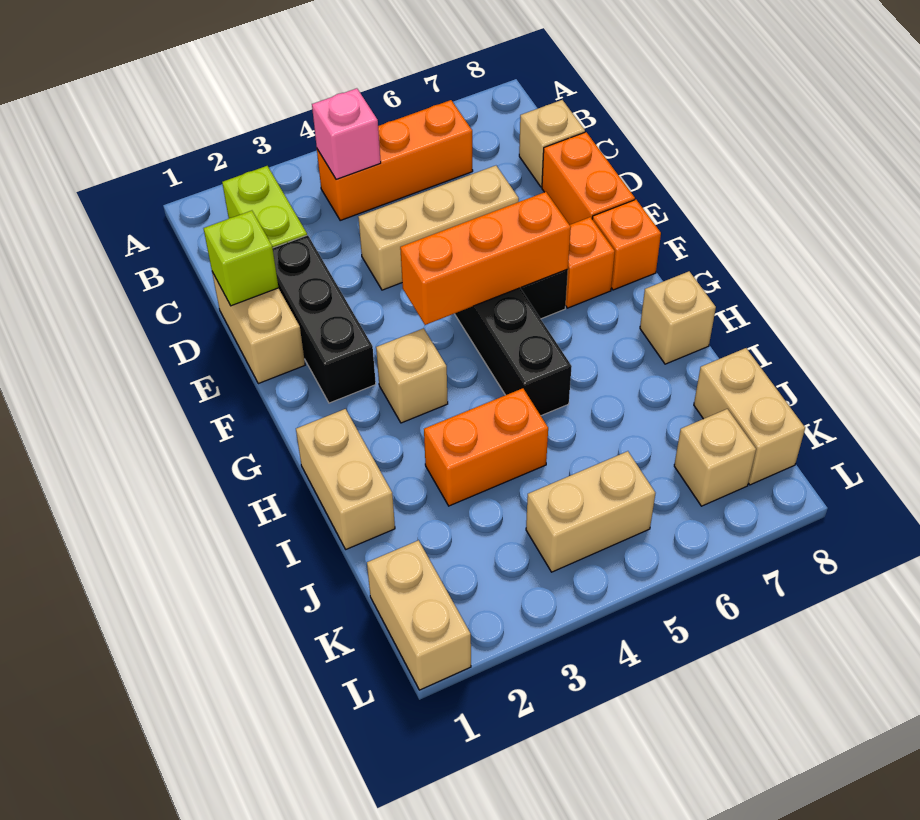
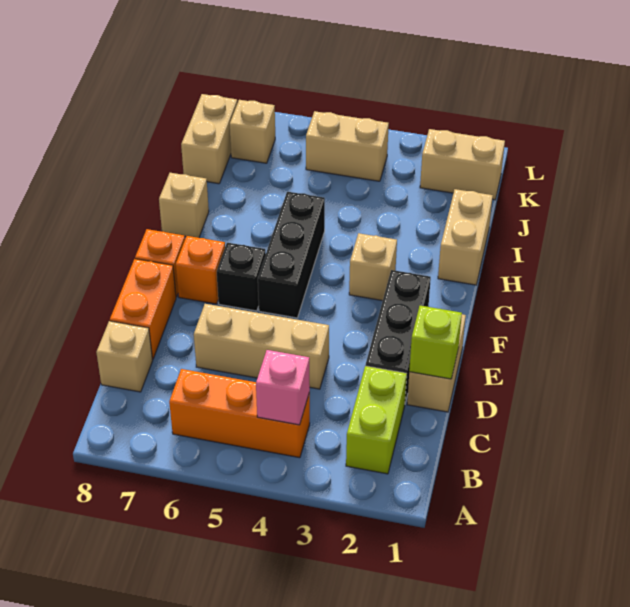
orange brick F4:F6 level 2 -> none
orange brick I3:I4 level 1 -> none
tan brick K1:L1 level 1 -> tan brick K1:K2 level 1

